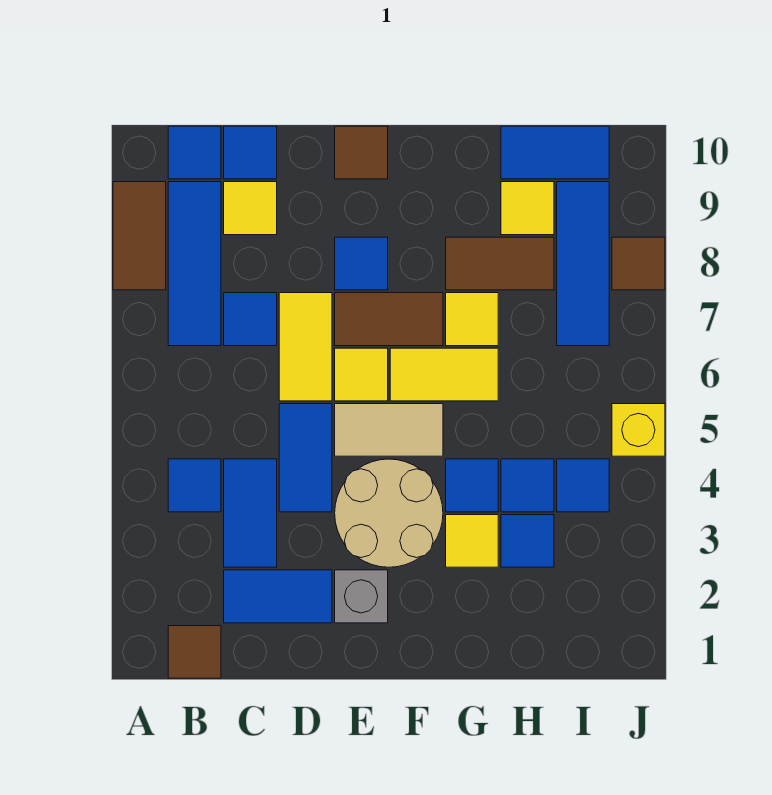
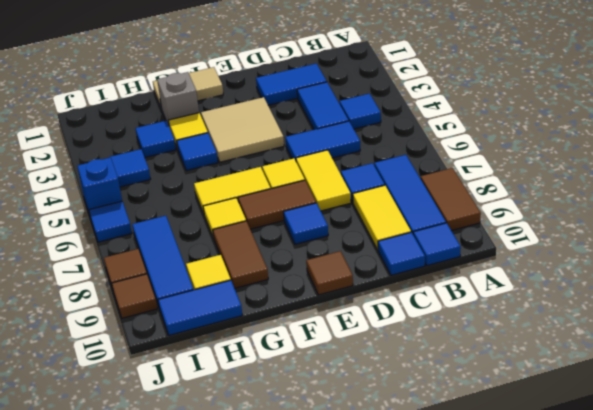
brown tile B1 level 1 -> brown tile J9 level 1
yellow tile C9 level 1 -> yellow tile C8:C9 level 1
blue tile D4:D5 level 1 -> blue tile C5:D5 level 1
grey brick E2 level 1 -> grey brick G2 level 1
tan round brick E3:F4 level 1 -> tan tile E3:F4 level 1
tan tile E5:F5 level 1 -> tan tile F1:G1 level 1
brown tile G8:H8 level 1 -> brown tile G8:G9 level 1
blue tile H4 level 1 -> blue tile J6 level 1
yellow brick J5 level 1 -> blue brick J5 level 1

